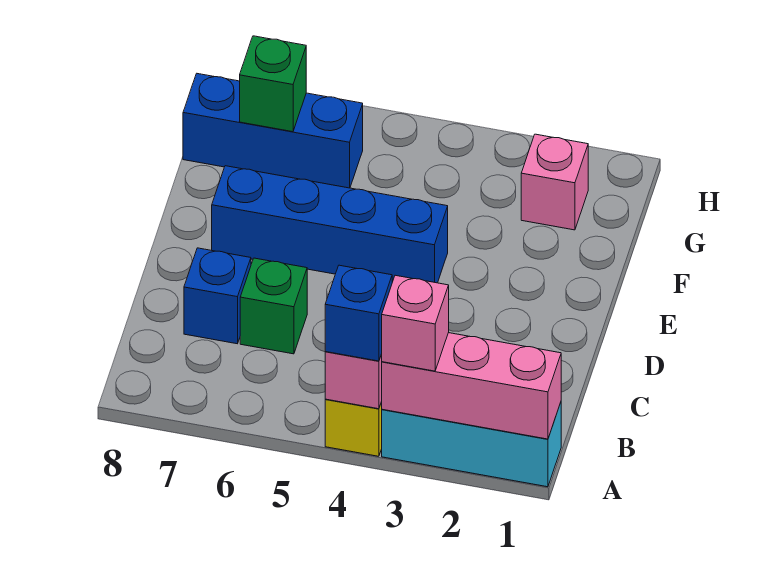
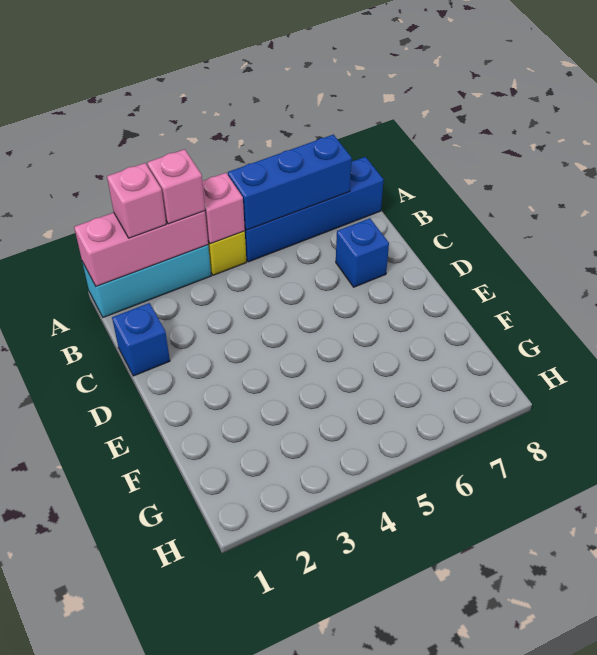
blue brick A4 level 3 -> blue brick C1 level 1
green brick C6 level 1 -> none
blue brick E4:E7 level 1 -> blue brick A5:A8 level 1
pink brick G2 level 1 -> pink brick A2 level 3
blue brick G6:G8 level 1 -> blue brick A5:A7 level 2
green brick G7 level 2 -> none

